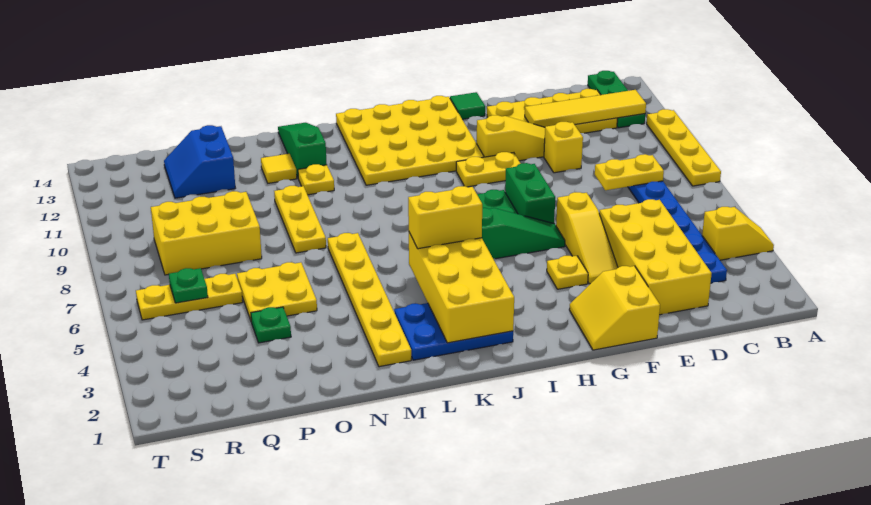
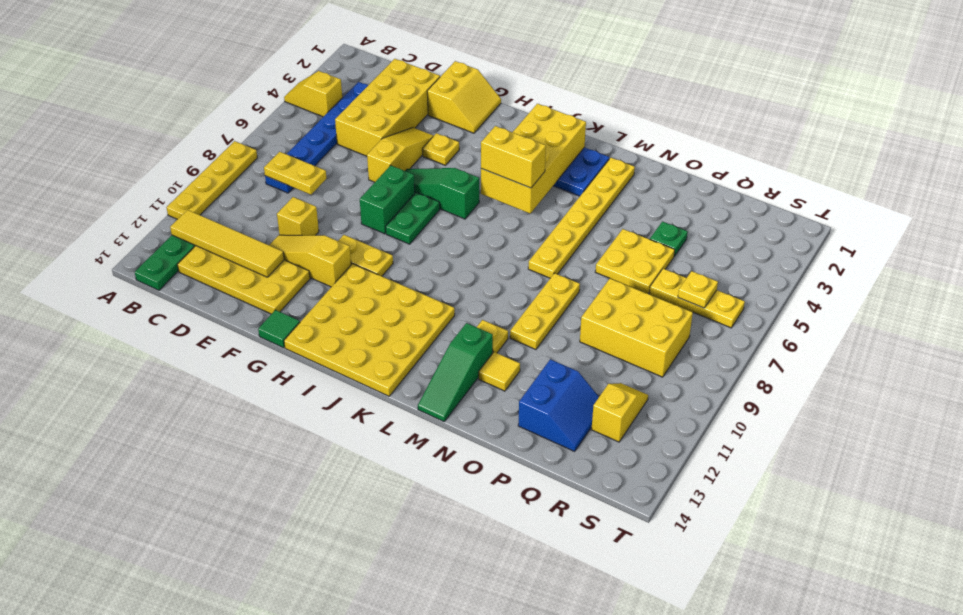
green plate R6 level 2 -> yellow plate R6 level 2
none -> yellow slope R11:R12 level 1 top 12

